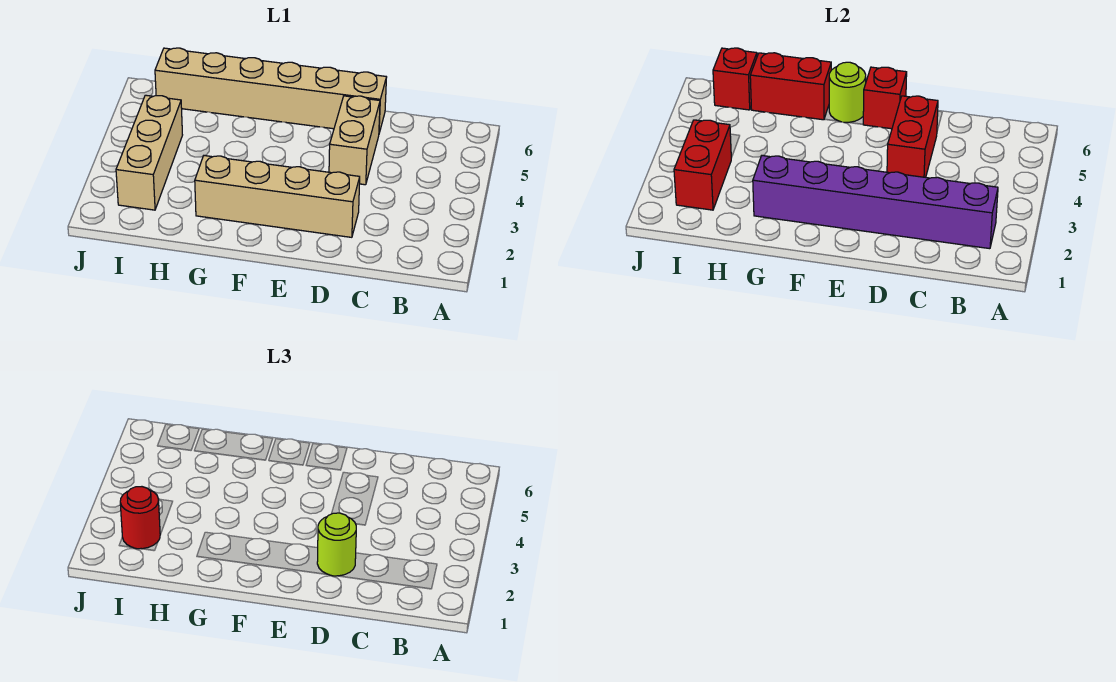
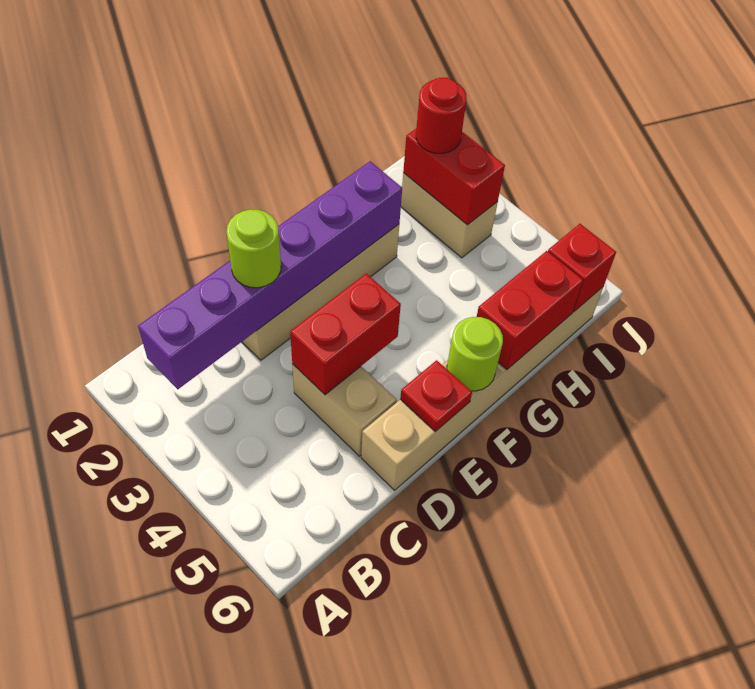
red brick D4:D5 level 2 -> red brick D4:E4 level 2
red brick E6 level 2 -> red plate E6 level 2
tan brick I2:I4 level 1 -> tan brick I2:I3 level 1

